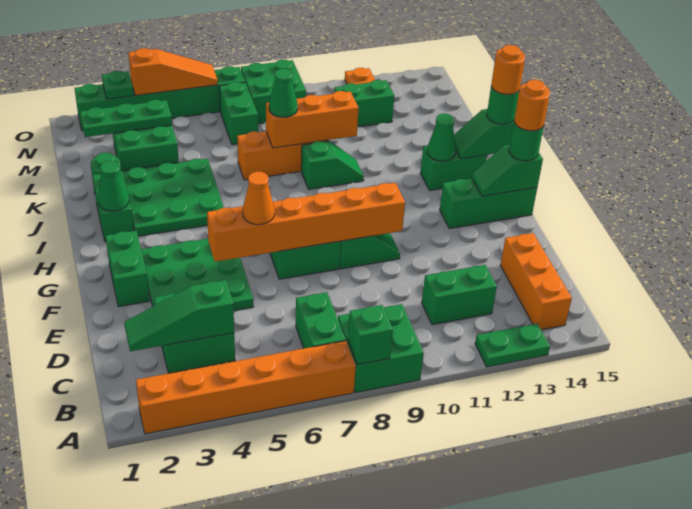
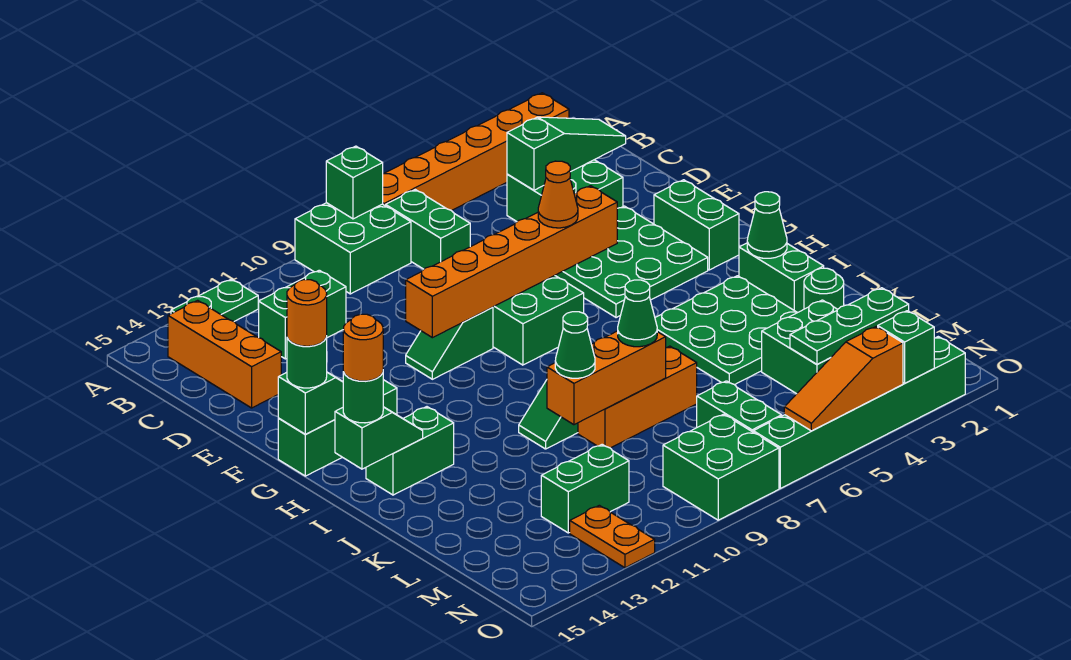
green cone I13 level 2 -> green cone K10 level 3
green plate O3 level 2 -> green brick O3 level 2

